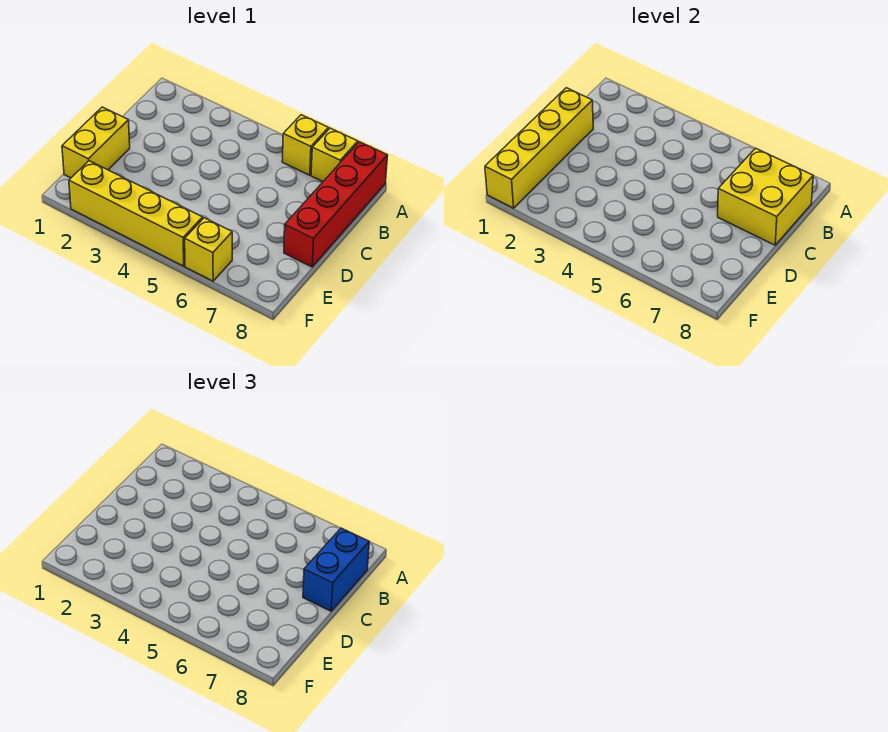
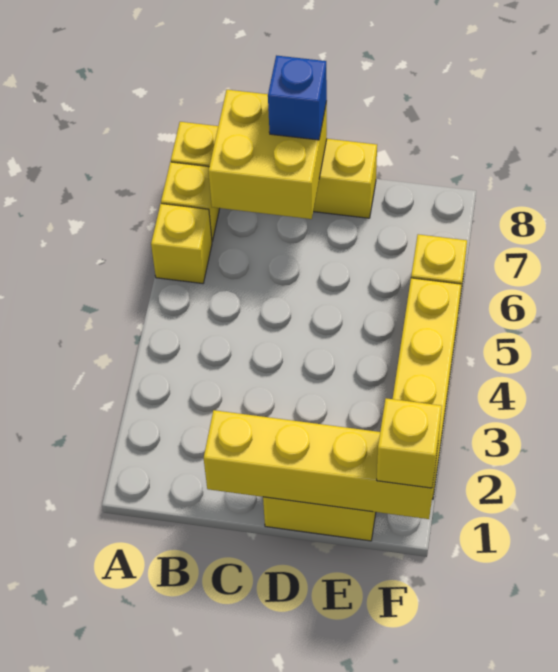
red brick A8:D8 level 1 -> yellow brick A8:D8 level 1
blue brick B8:C8 level 3 -> blue brick C8 level 3
none -> yellow brick F1 level 3

